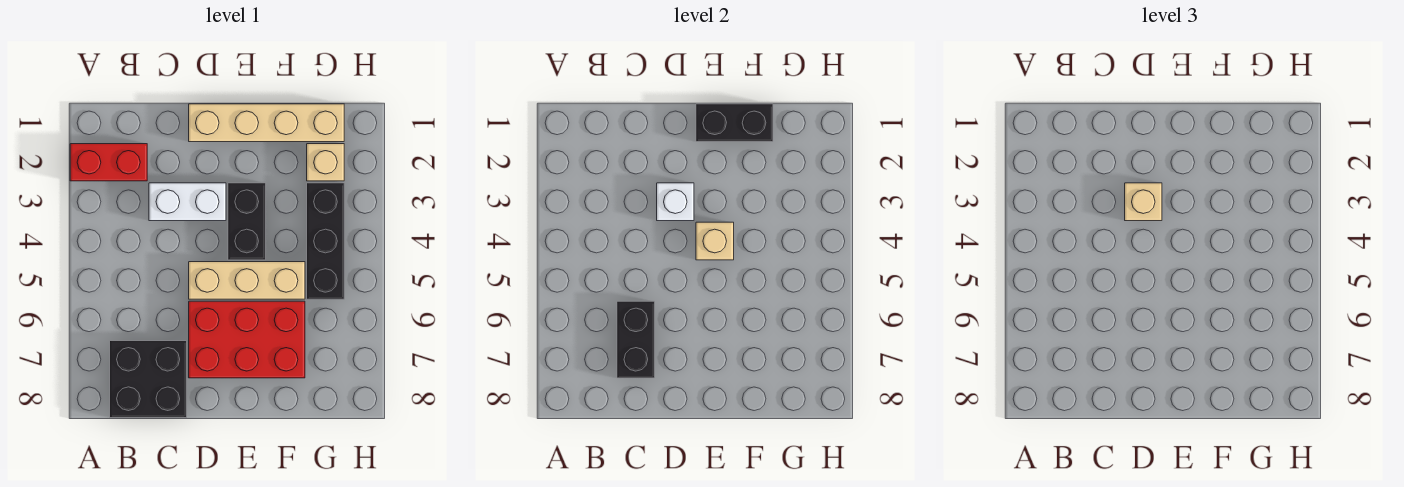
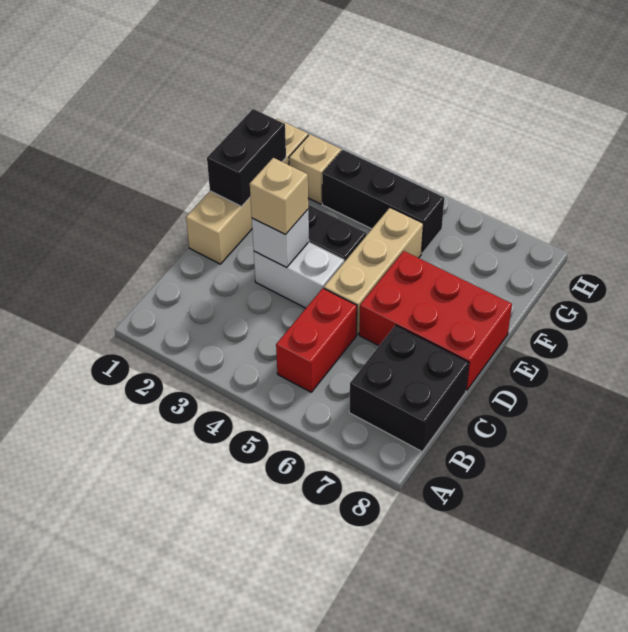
red brick A2:B2 level 1 -> red brick B5:C5 level 1
white brick C3:D3 level 1 -> white brick D3:D4 level 1
black brick C6:C7 level 2 -> none
red brick D6:F7 level 1 -> red brick D6:E8 level 1
tan brick E4 level 2 -> none

